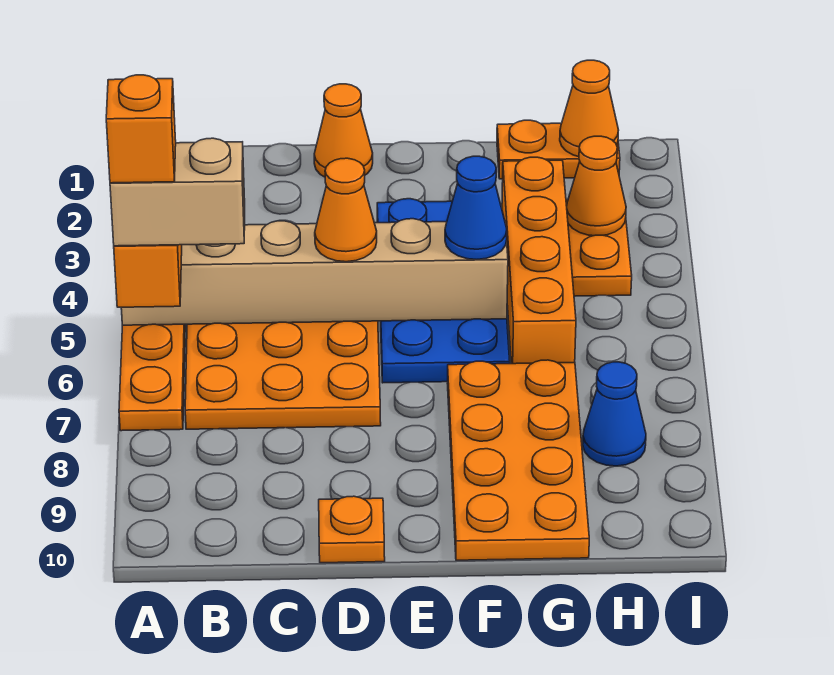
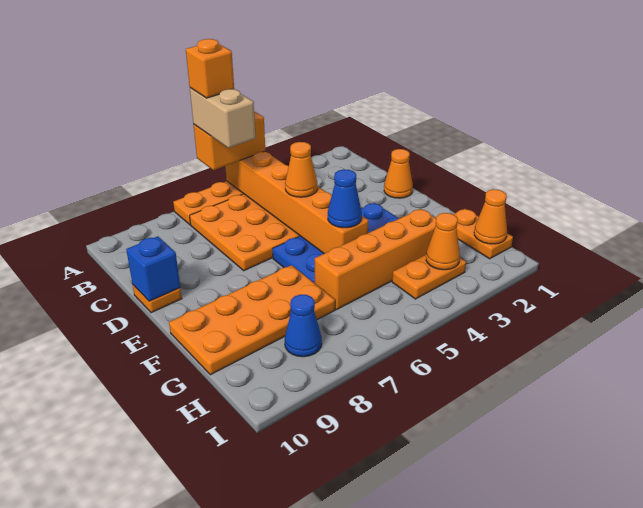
tan brick A5:F5 level 2 -> orange brick A5:F5 level 2
none -> blue brick D10 level 2

